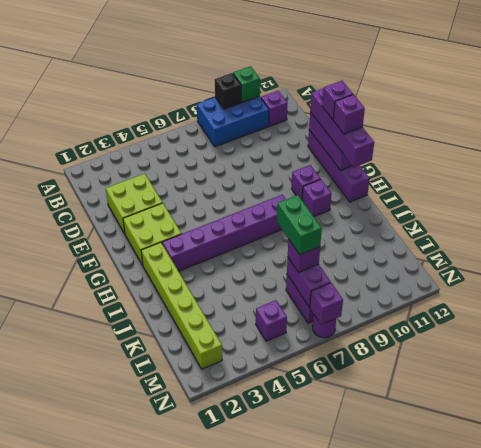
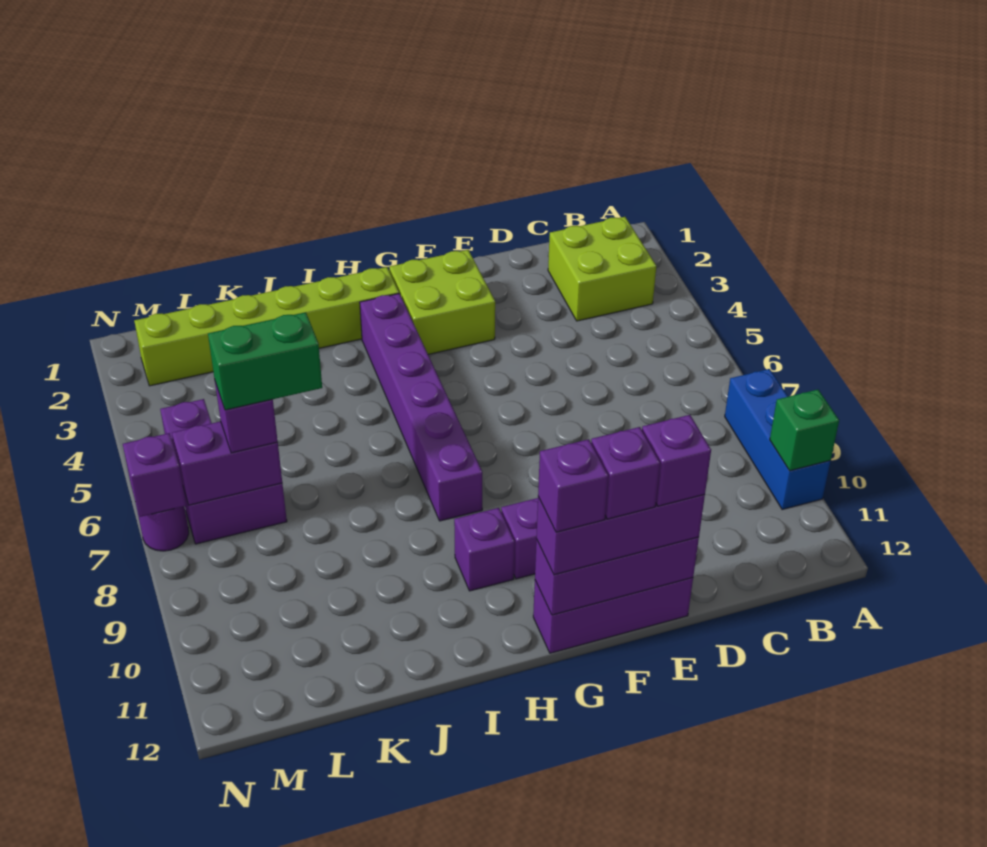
blue brick A8:B10 level 1 -> blue brick A8:A10 level 1
black brick A9 level 2 -> none
purple brick B11 level 1 -> purple brick E12 level 4
lime brick D2:E3 level 1 -> lime brick B2:C3 level 1
purple brick E12:H12 level 1 -> purple brick E12:G12 level 1
purple brick E12:H12 level 3 -> purple brick E12:G12 level 3

